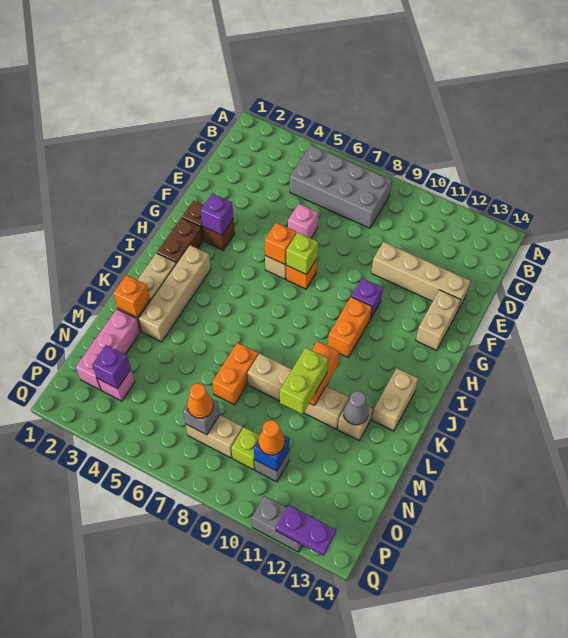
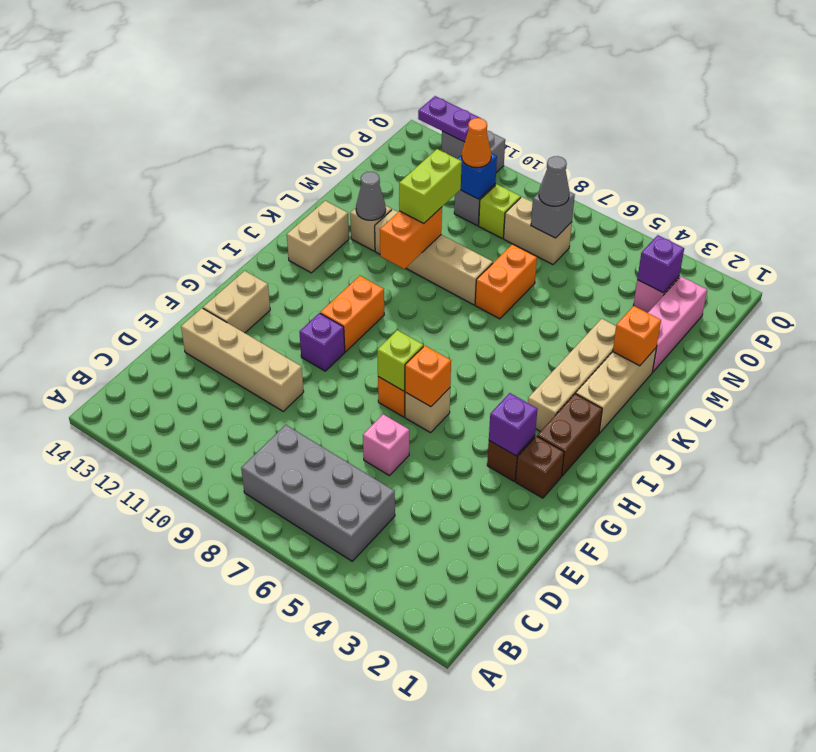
orange cone O7 level 3 -> grey cone O7 level 3

